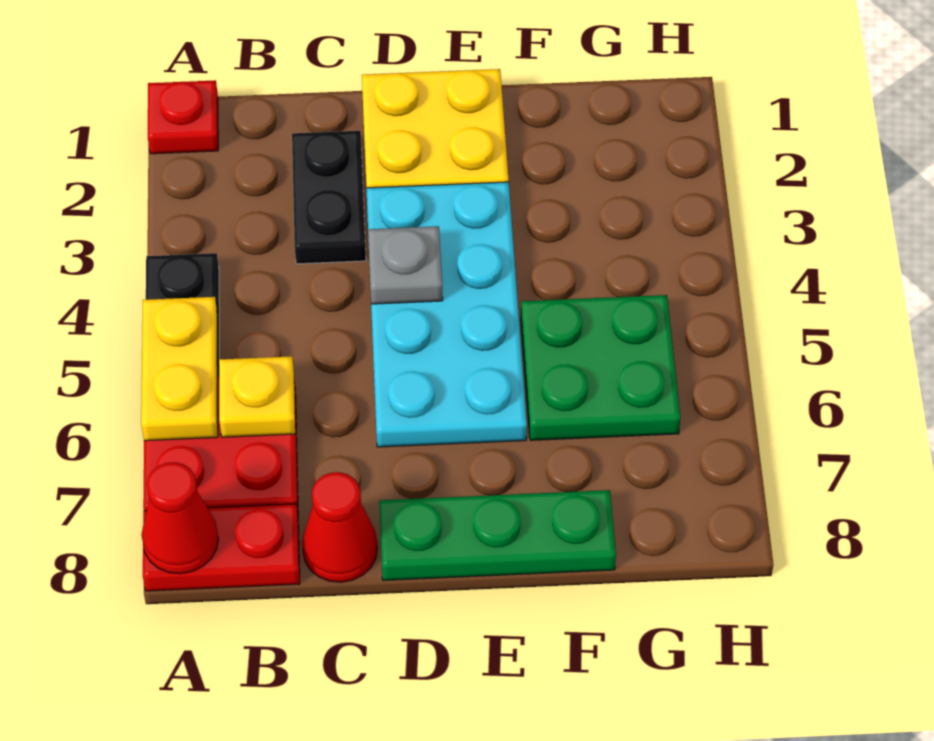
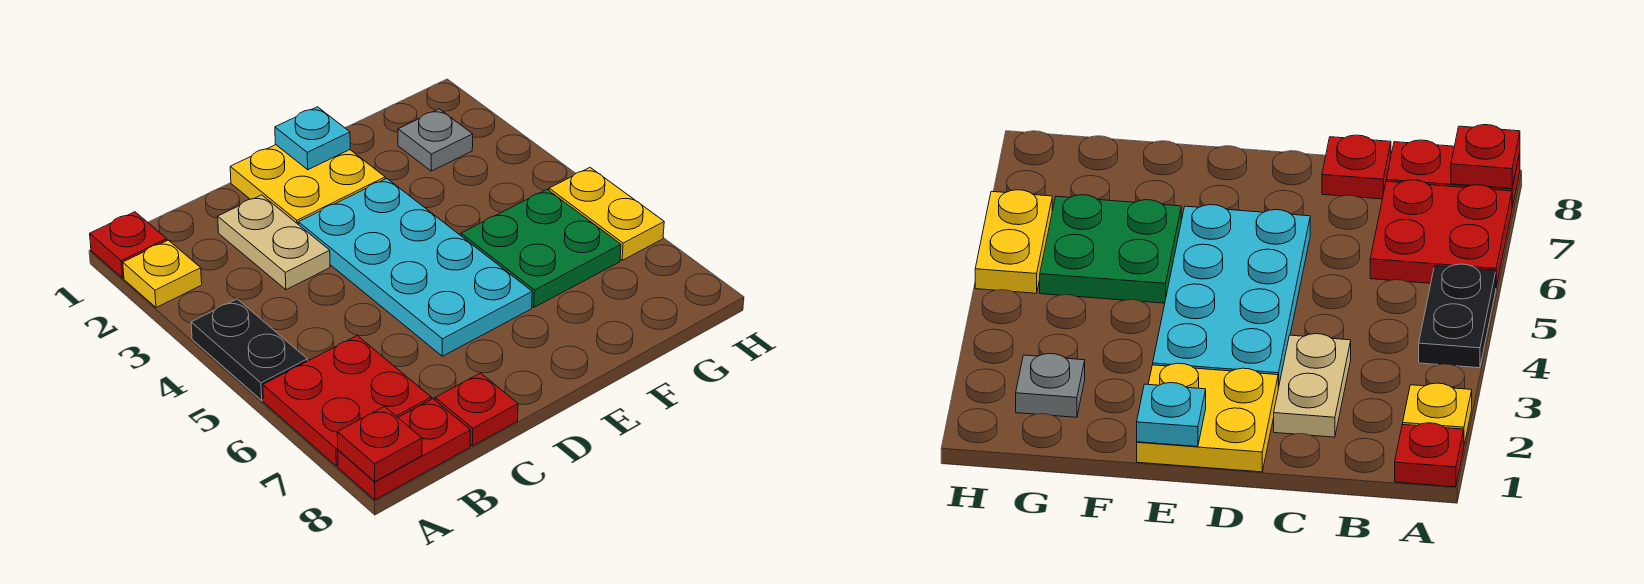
yellow plate A5:A6 level 2 -> yellow plate H5:H6 level 1
red cone A8 level 2 -> red plate A8 level 2
yellow plate B6 level 2 -> yellow plate A2 level 1
black plate C2:C3 level 1 -> tan plate C2:C3 level 1
red cone C8 level 1 -> red plate C8 level 1
grey plate D4 level 2 -> grey plate G2 level 1
green plate D8:F8 level 1 -> none
none -> cyan plate E1 level 2

